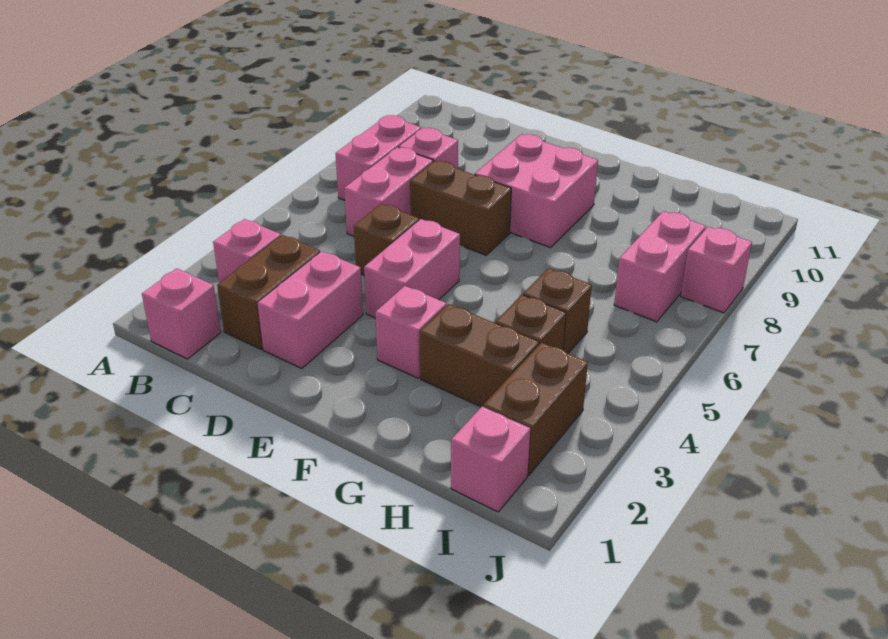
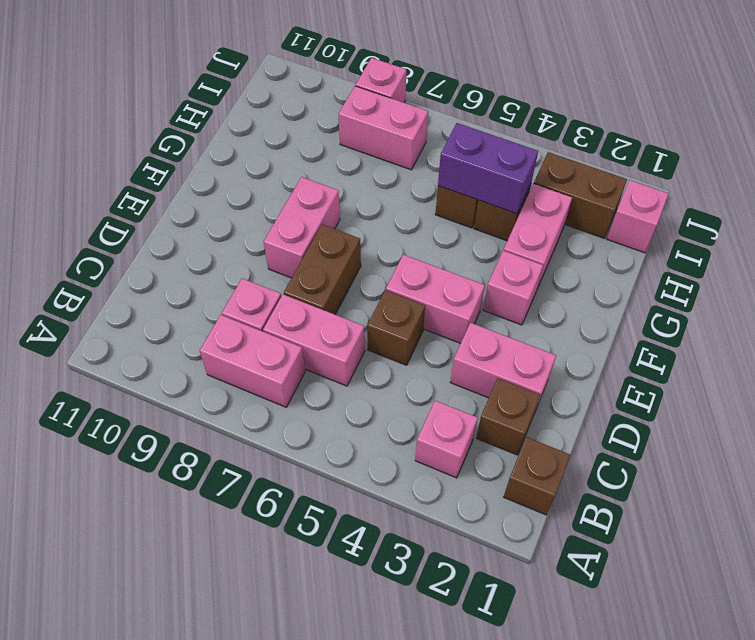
pink brick B1 level 1 -> brown brick B1 level 1
brown brick C2:C3 level 1 -> brown brick C2 level 1
pink brick E8:F9 level 1 -> pink brick E8:F8 level 1
brown brick G3:H3 level 1 -> pink brick G3:H3 level 1
none -> purple brick H4:H5 level 2

